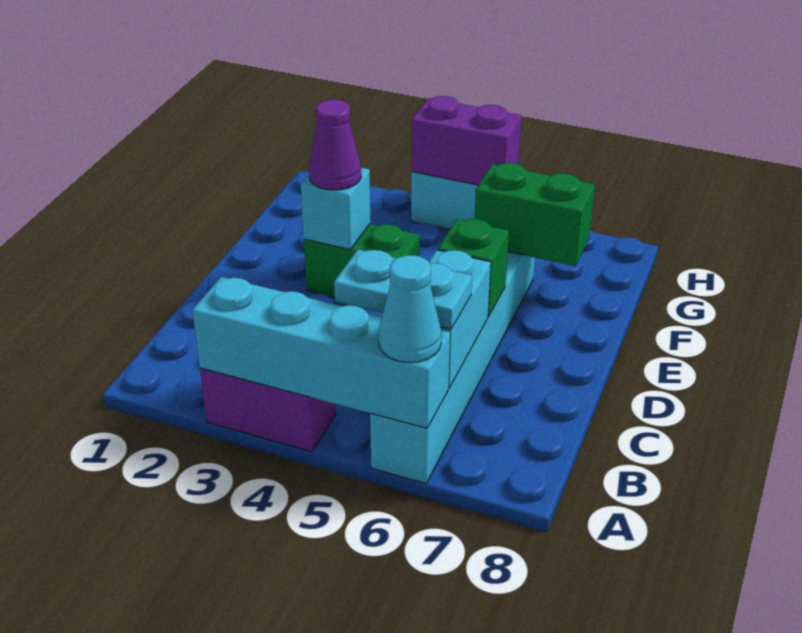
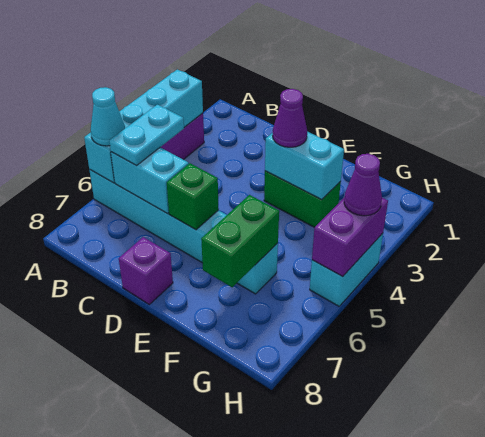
none -> purple brick D8 level 1
green brick E3:E4 level 1 -> green brick E3:F3 level 1
cyan brick E3 level 2 -> cyan brick E3:F3 level 2
none -> purple cone H4 level 3

